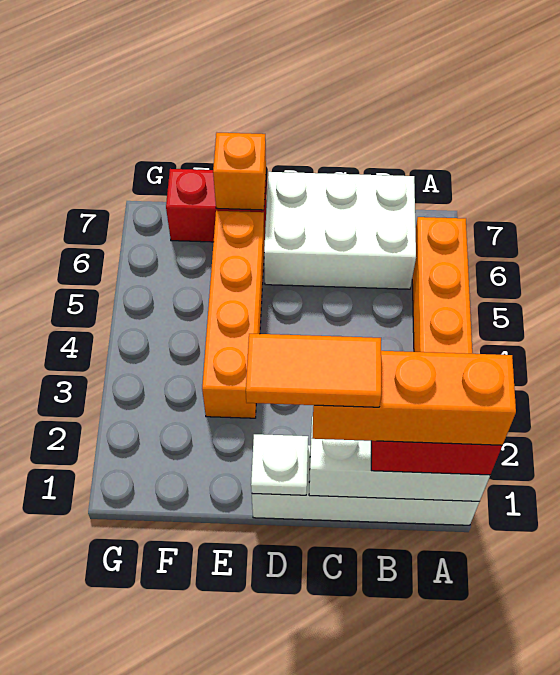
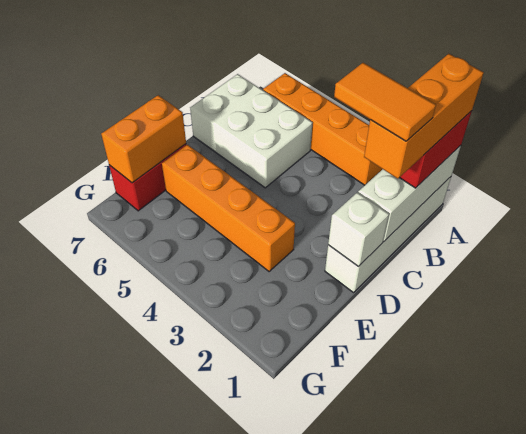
white brick B6:D7 level 1 -> white brick B5:C7 level 1
orange tile C1:D1 level 5 -> orange tile C1:C2 level 5
white plate D1 level 2 -> white brick D1 level 2
orange brick E7 level 2 -> orange brick E7:F7 level 2

